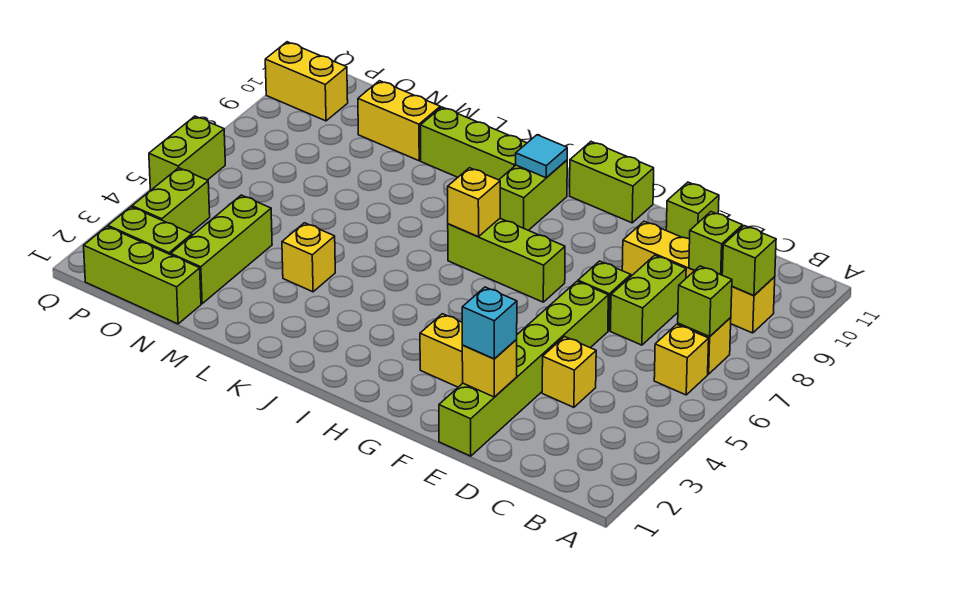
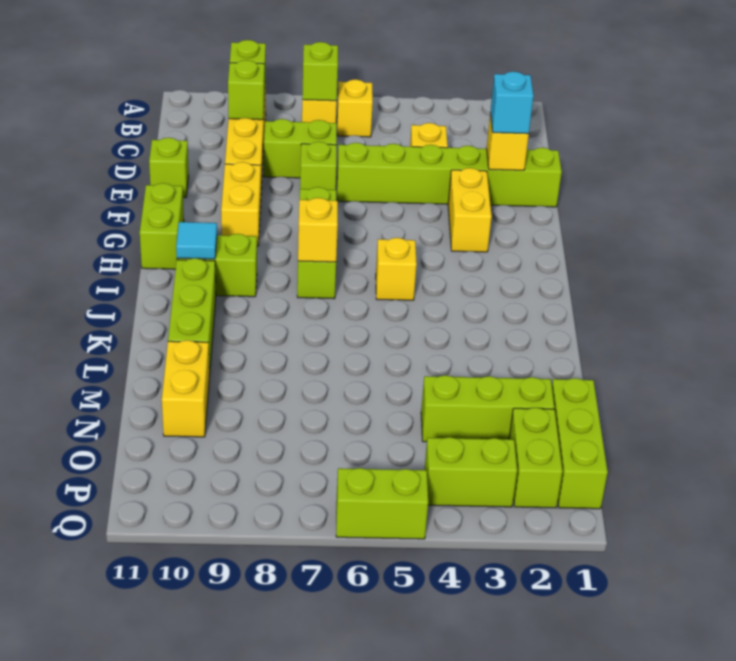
yellow brick L4 level 1 -> yellow brick I5 level 1
yellow brick P10:Q10 level 1 -> yellow brick F9:G9 level 1

